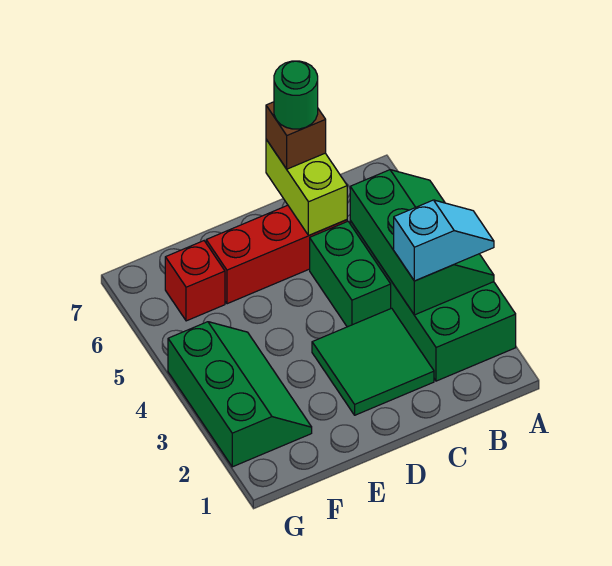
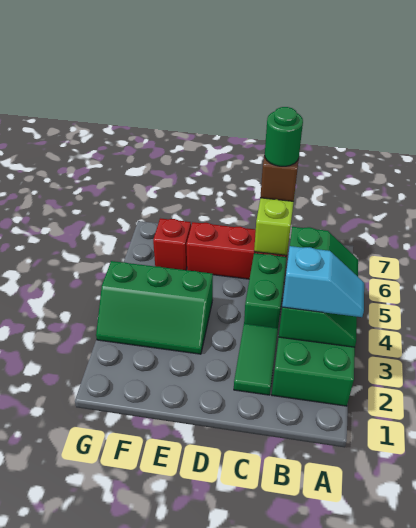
green tile C2:D3 level 1 -> green tile C2:C3 level 1
green slope F2:G4 level 1 top G -> green slope E3:G4 level 1 top 4

